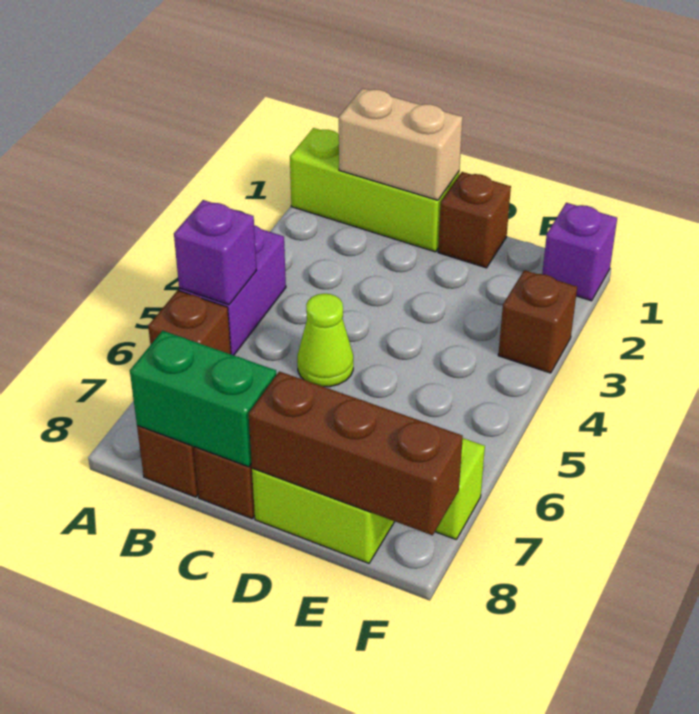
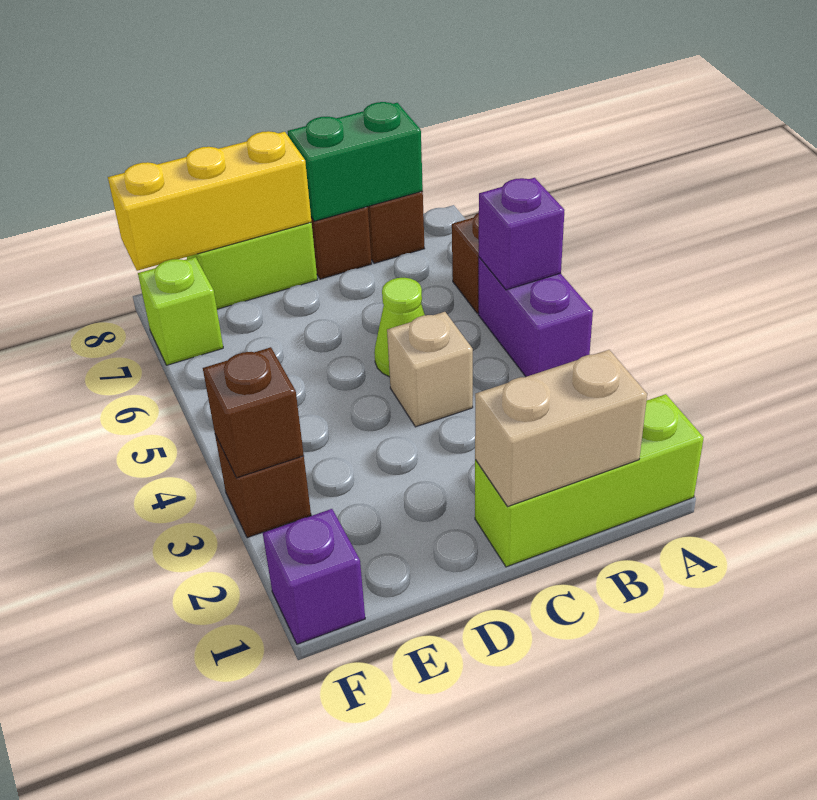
none -> tan brick C4 level 1
brown brick D1 level 1 -> brown brick F3 level 2
brown brick D8:F8 level 2 -> yellow brick D8:F8 level 2

